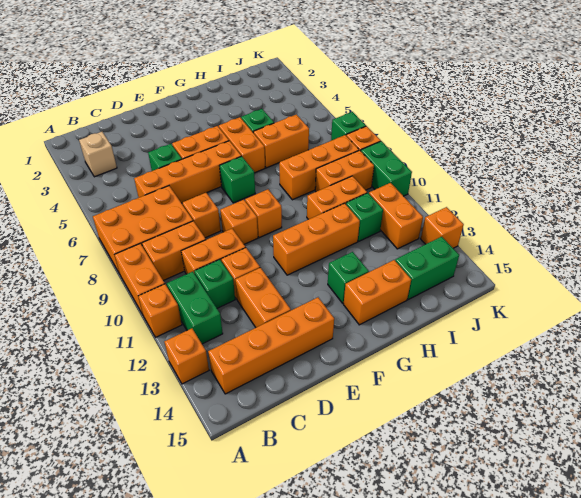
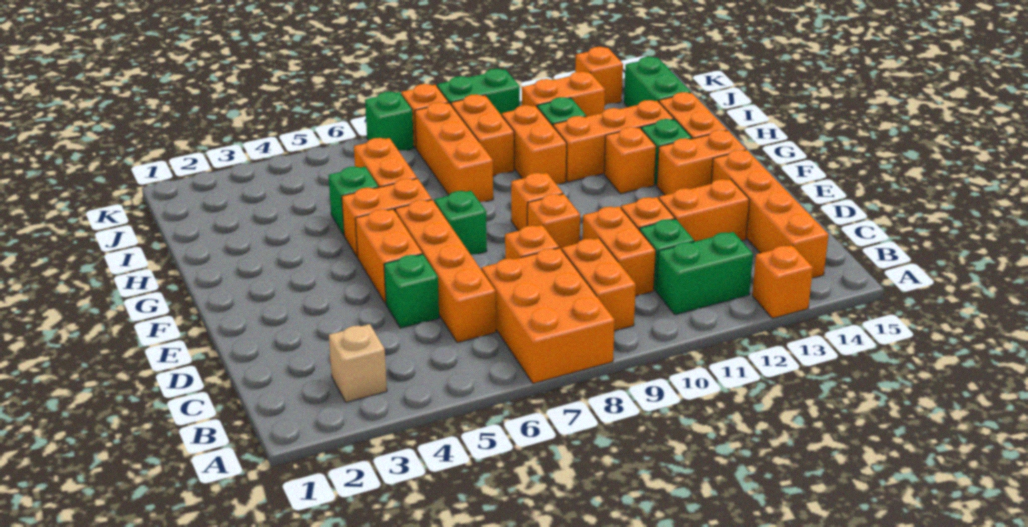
orange brick A9:A10 level 1 -> orange brick F13:F14 level 1
orange brick A11 level 1 -> orange brick G12 level 1
orange brick F11:H11 level 1 -> orange brick H11:H13 level 1

